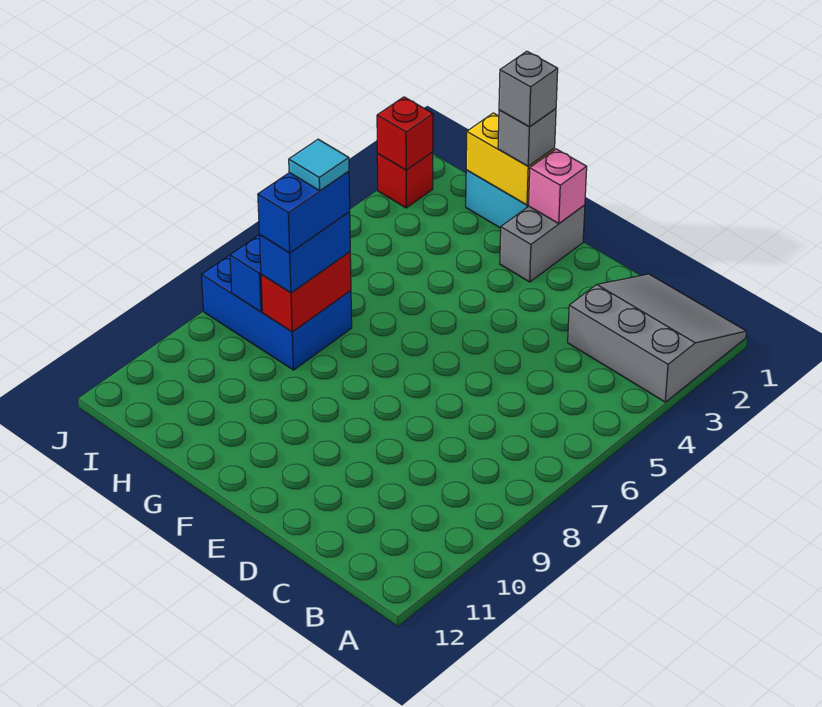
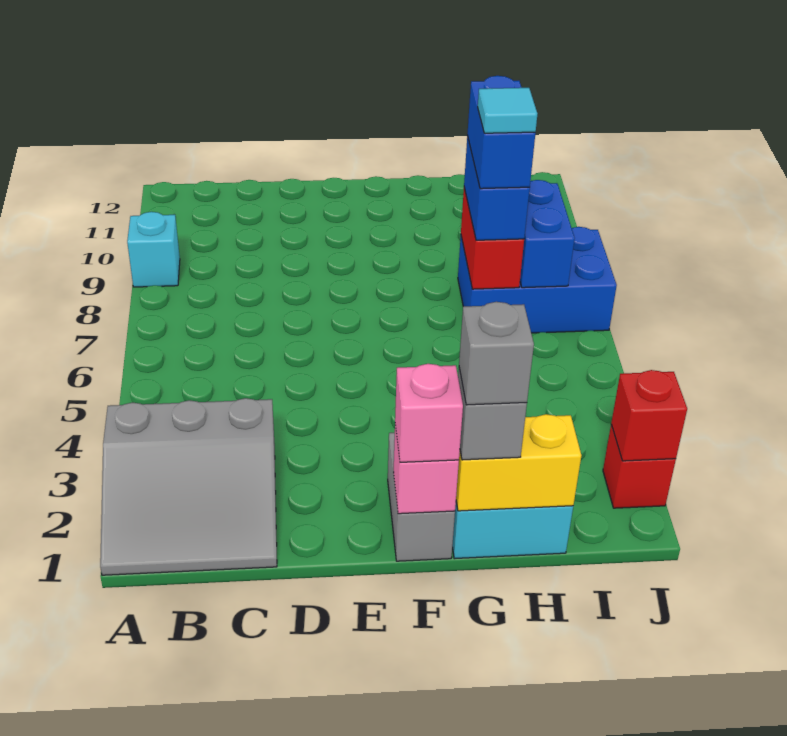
none -> cyan brick A9 level 1
none -> pink brick F1 level 3

